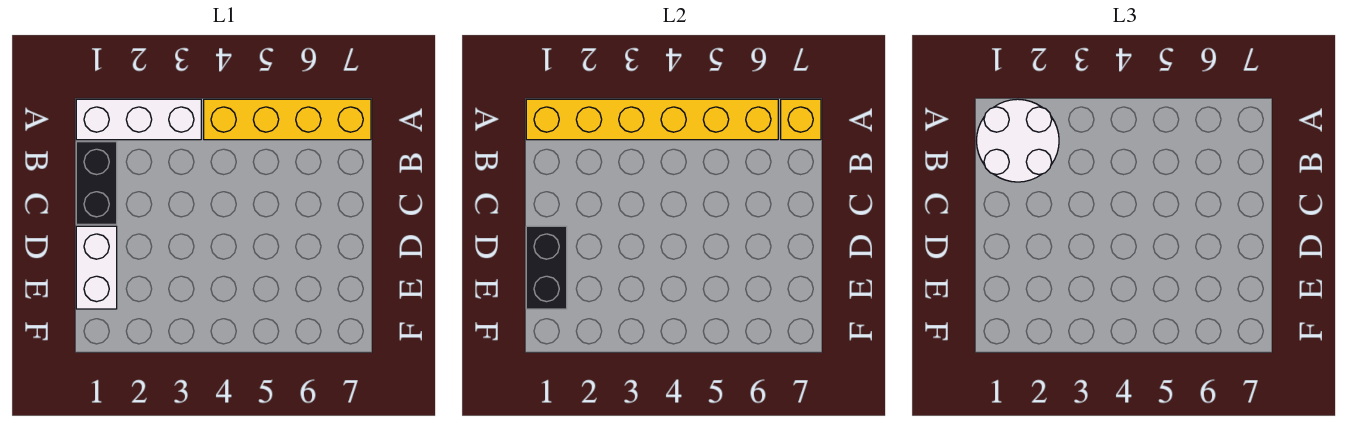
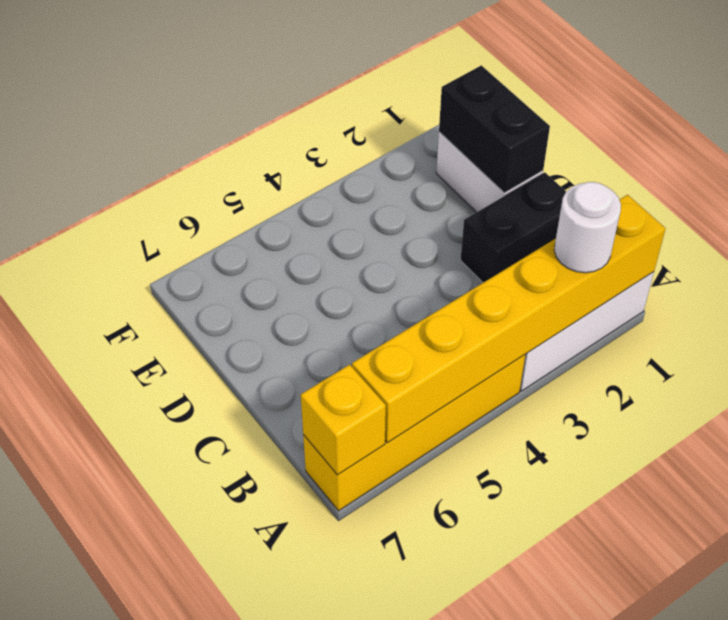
white round brick A1:B2 level 3 -> white round brick A2 level 3
black brick B1:C1 level 1 -> black brick C1:C2 level 1

